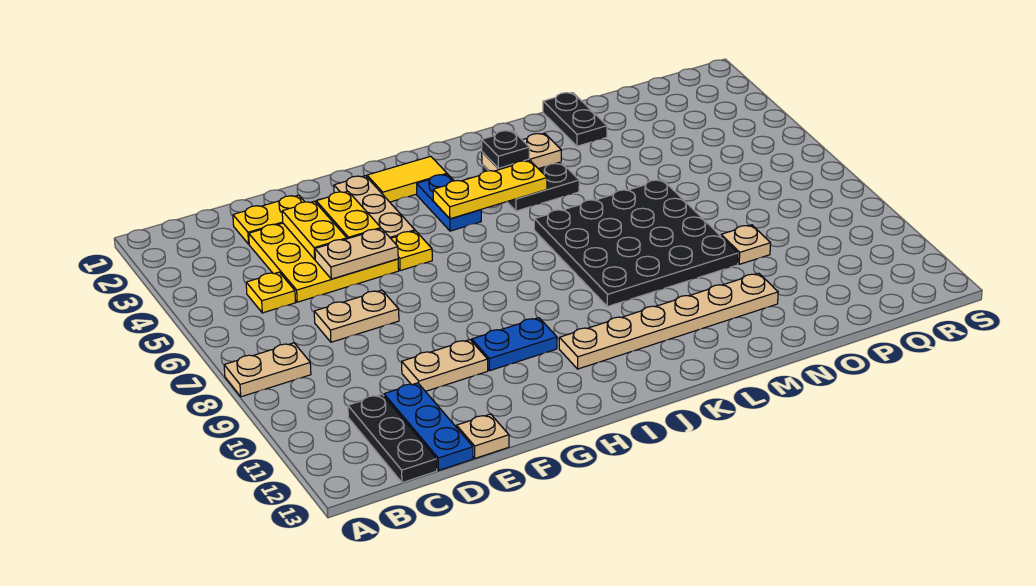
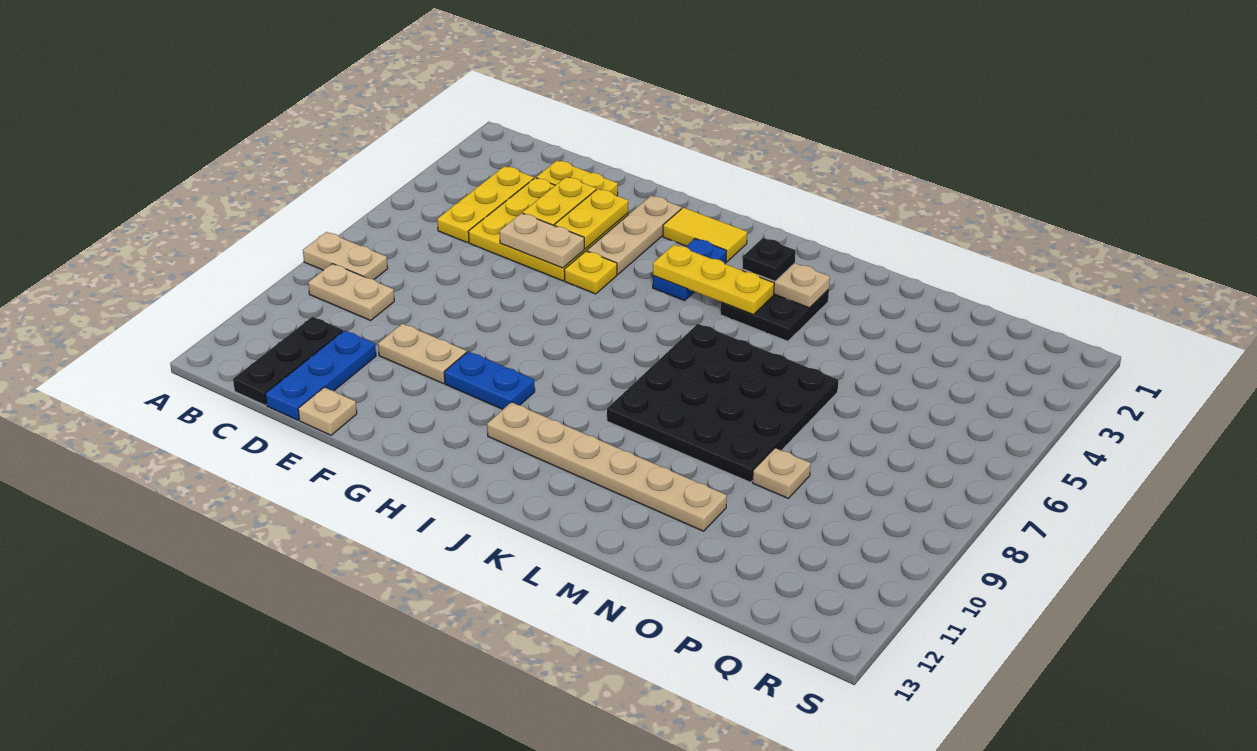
yellow plate C5 level 1 -> yellow plate C3:C5 level 1
tan plate D7:E7 level 1 -> tan plate B9:C9 level 1
black plate N1:N2 level 1 -> none

